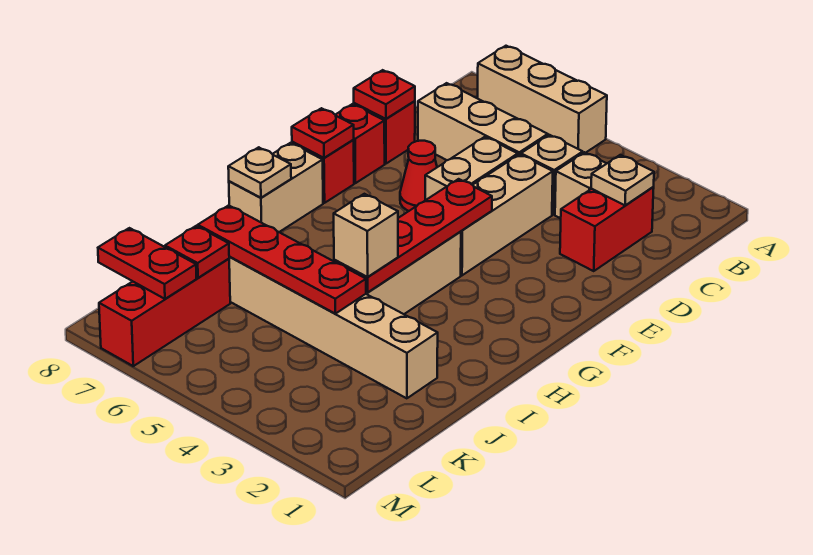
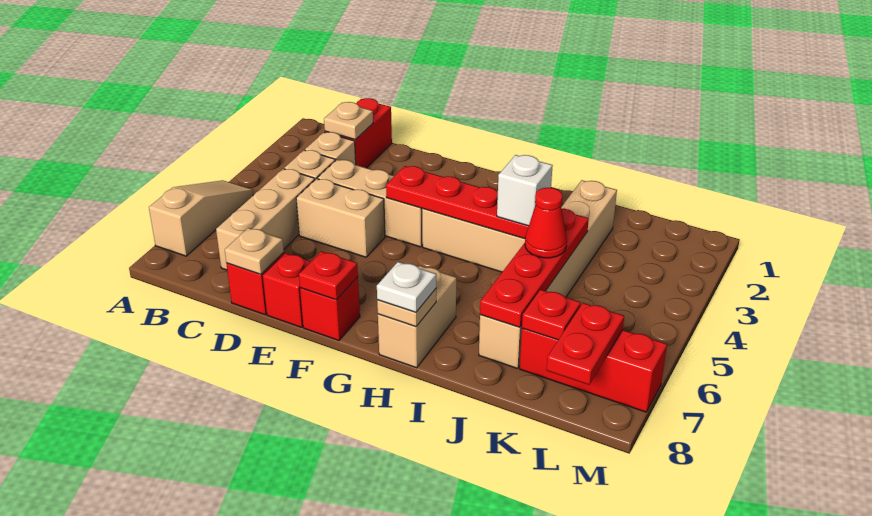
tan brick A5:A7 level 1 -> tan slope A5:A7 level 1 top 7
red brick C2:D2 level 1 -> red brick C1:C2 level 1
red plate D8 level 2 -> tan plate D8 level 2
red cone E6 level 1 -> red cone J5 level 3
tan brick G8:H8 level 1 -> tan brick H7:H8 level 1
none -> white plate H8 level 3
tan brick I4 level 3 -> white brick I4 level 3

